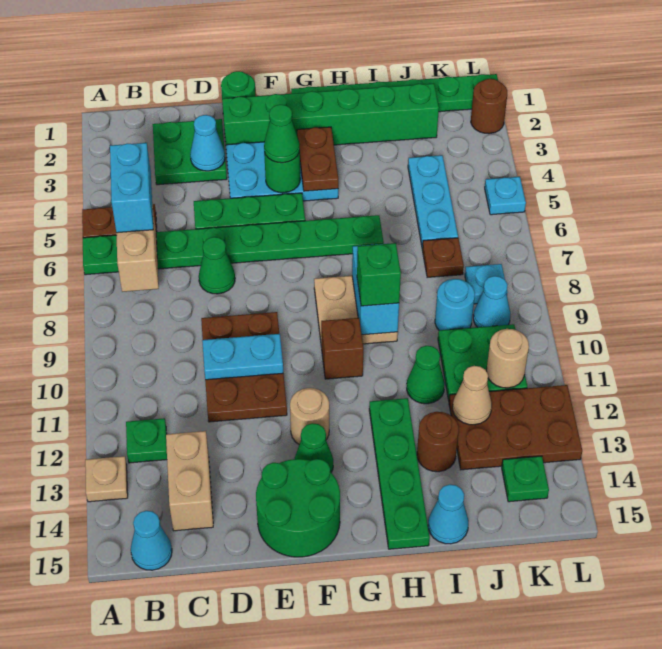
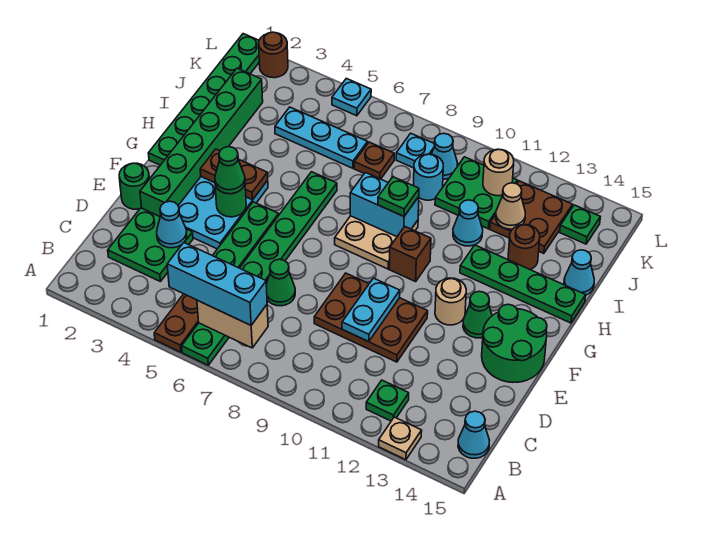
cyan brick B5:B6 level 3 -> cyan brick B5:B7 level 3
tan brick C13:C14 level 1 -> none
green brick H9 level 3 -> green plate H9 level 3
green cone I11 level 1 -> cyan cone I11 level 1
brown plate J12:L13 level 1 -> brown plate J12:K13 level 1

